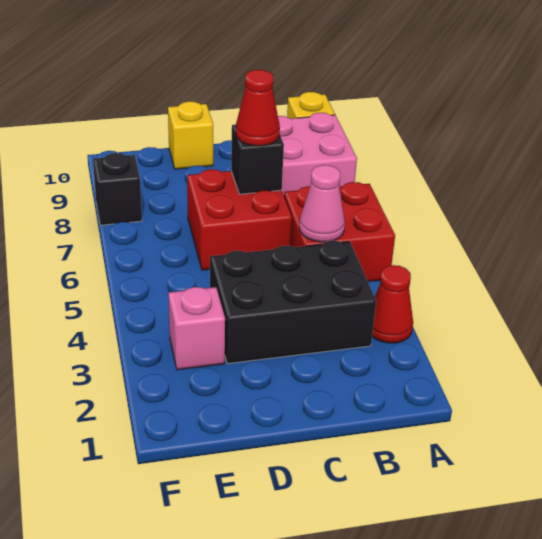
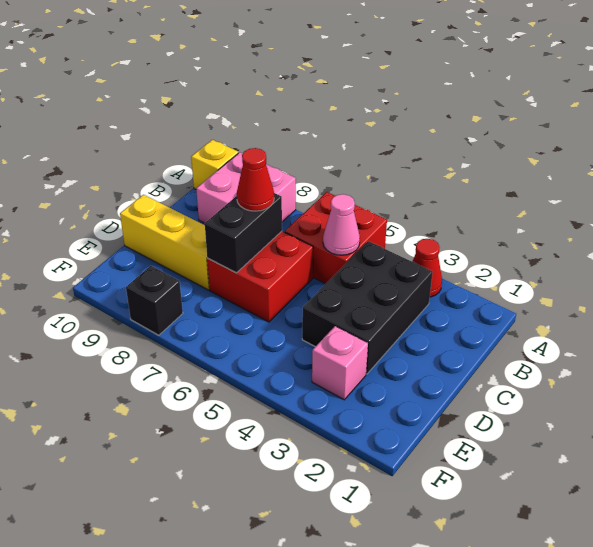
black brick C7 level 2 -> black brick C7:D7 level 2
yellow brick D10 level 1 -> yellow brick D8:D10 level 1

